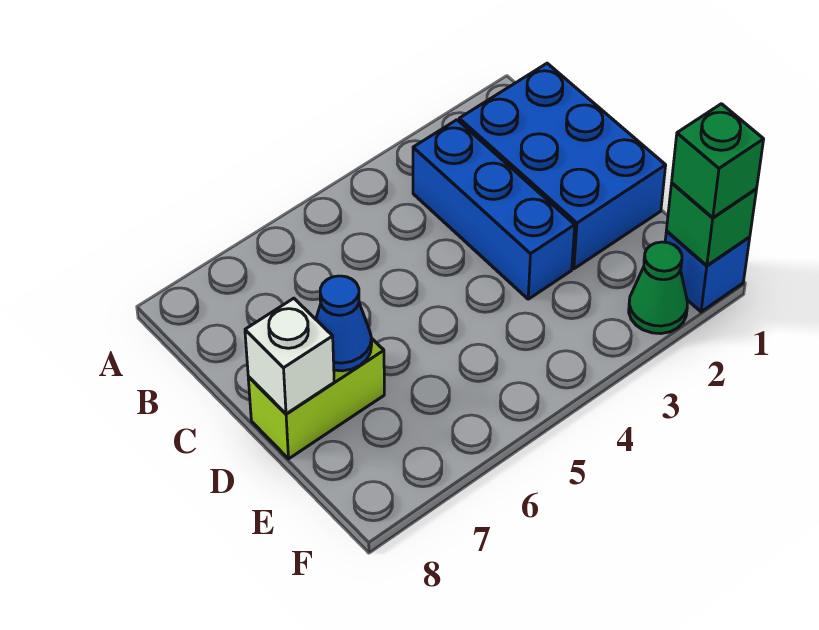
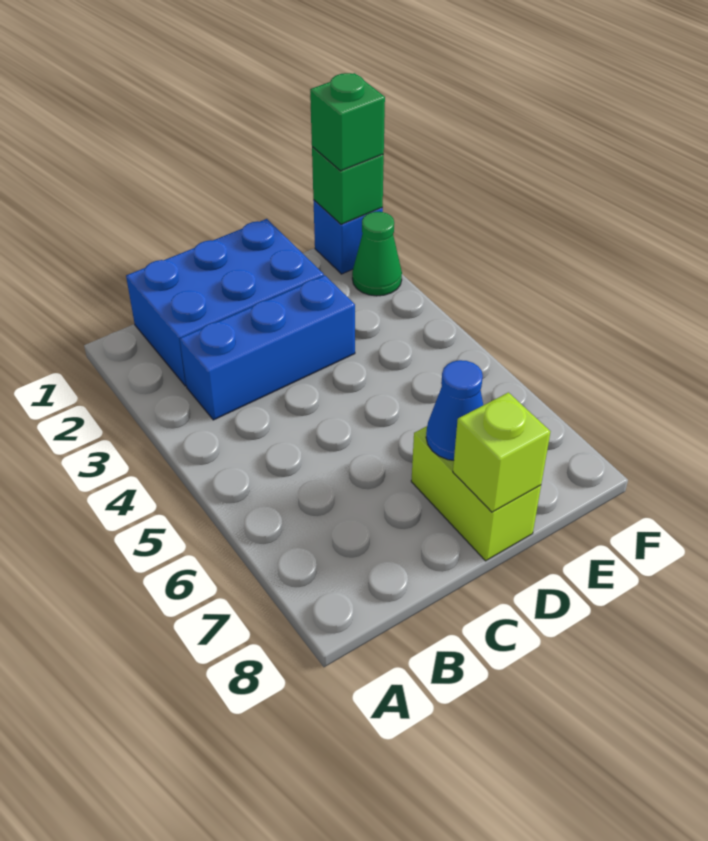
white brick D8 level 2 -> lime brick D8 level 2

